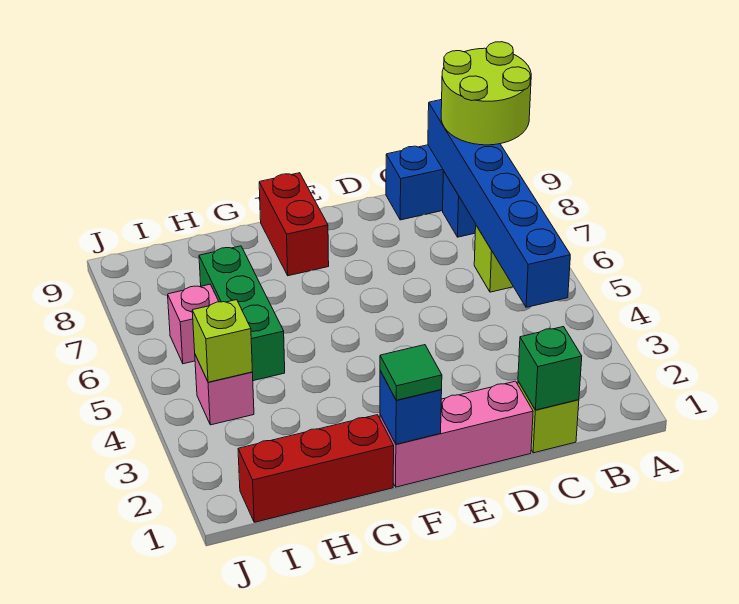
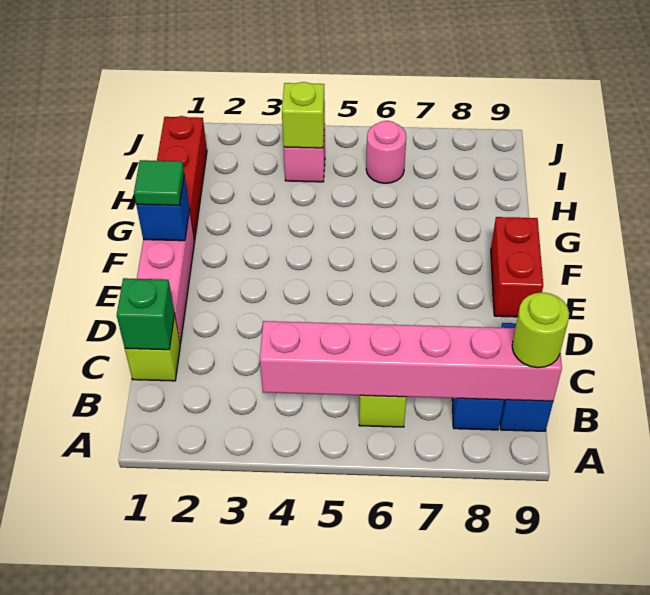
lime round brick A8:B9 level 3 -> lime round brick B9 level 3
blue brick B4:B9 level 2 -> pink brick B4:B9 level 2
red brick F8:F9 level 1 -> red brick E9:F9 level 1
green brick H5:H7 level 1 -> none
pink brick I6 level 1 -> pink round brick I6 level 1

